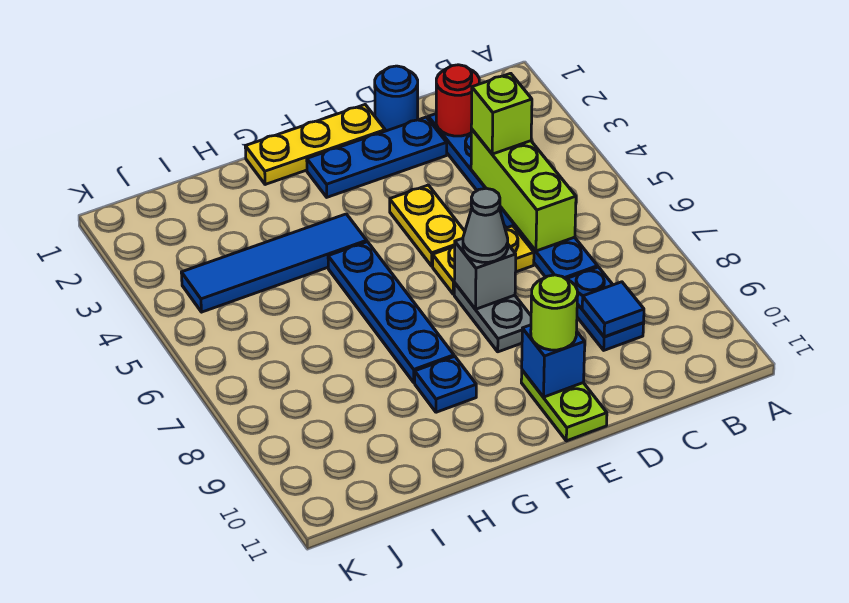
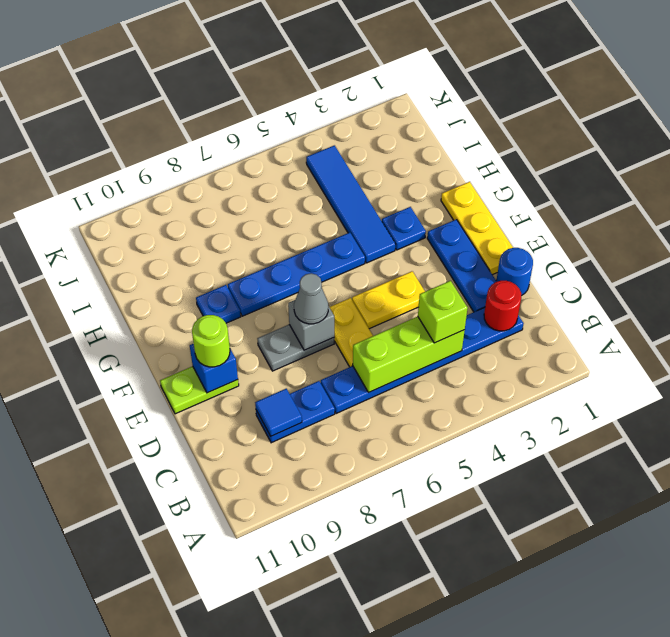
none -> blue plate G3 level 1

